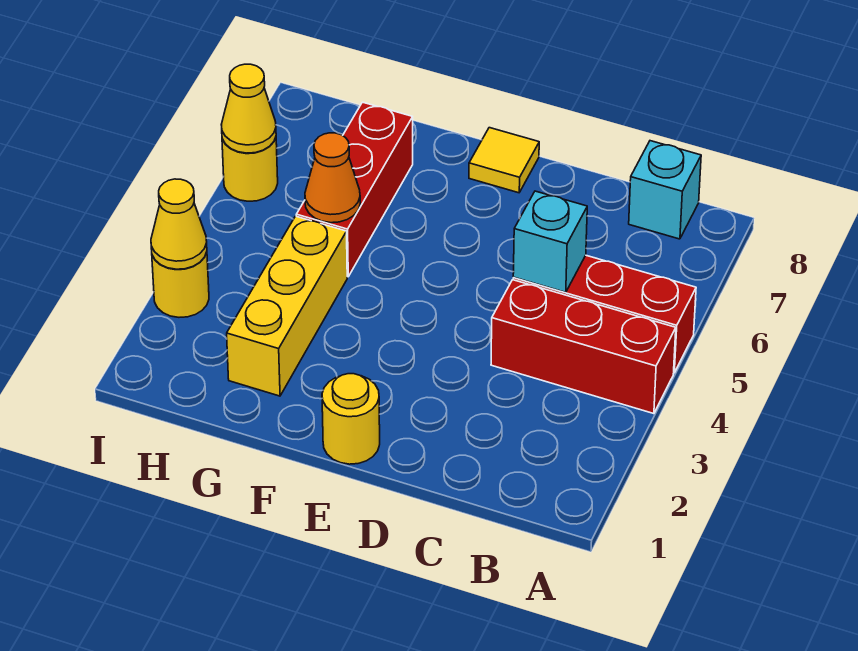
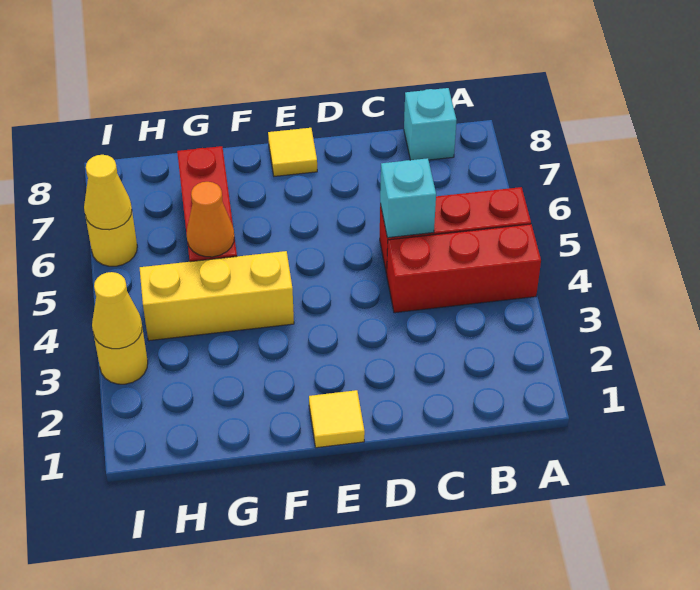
yellow round brick E1 level 1 -> yellow tile E1 level 1
yellow brick G2:G4 level 1 -> yellow brick F4:H4 level 1

